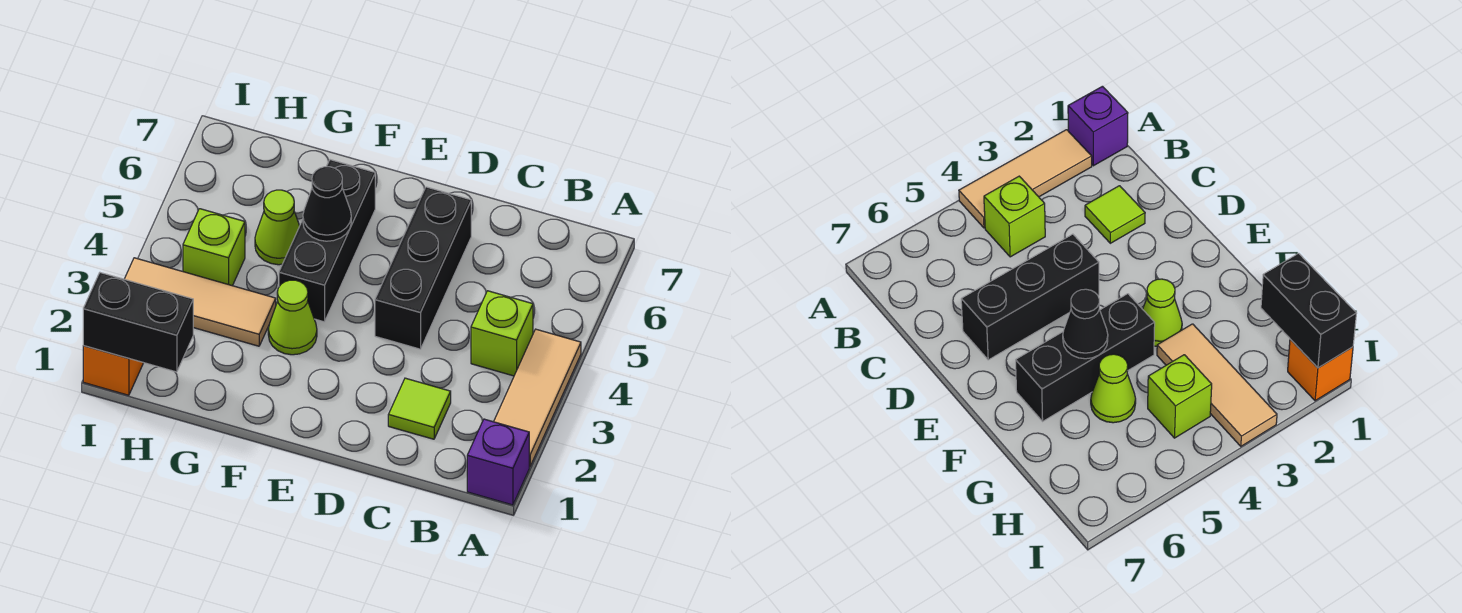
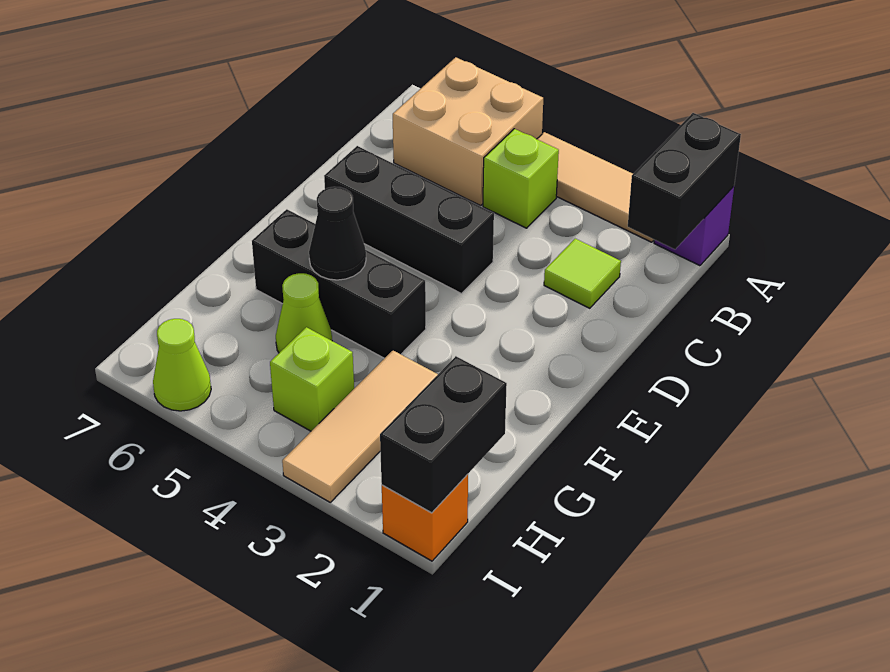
none -> black brick A1:B1 level 2
none -> tan brick A5:B6 level 1
lime cone F3 level 1 -> lime cone I6 level 1

